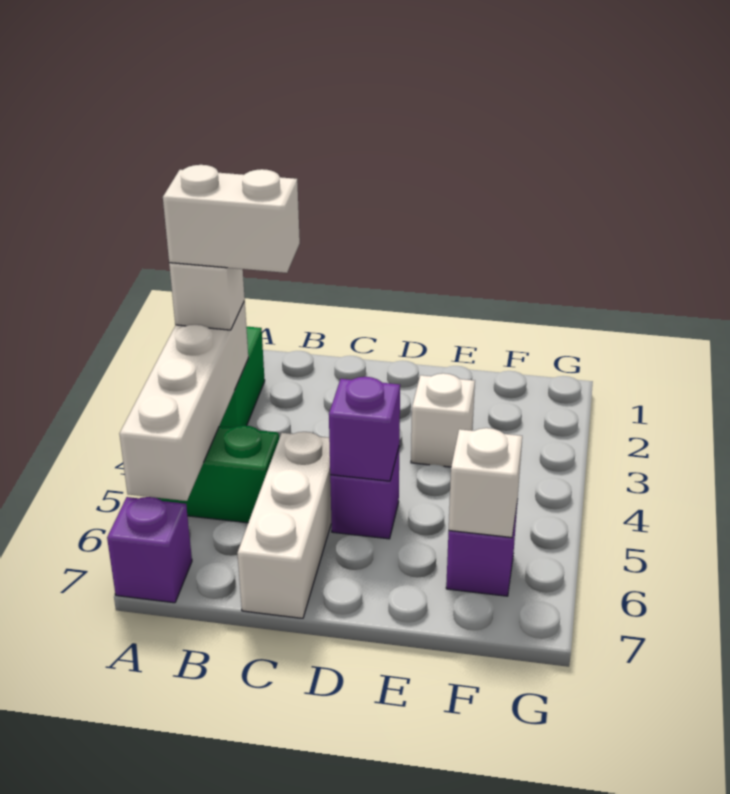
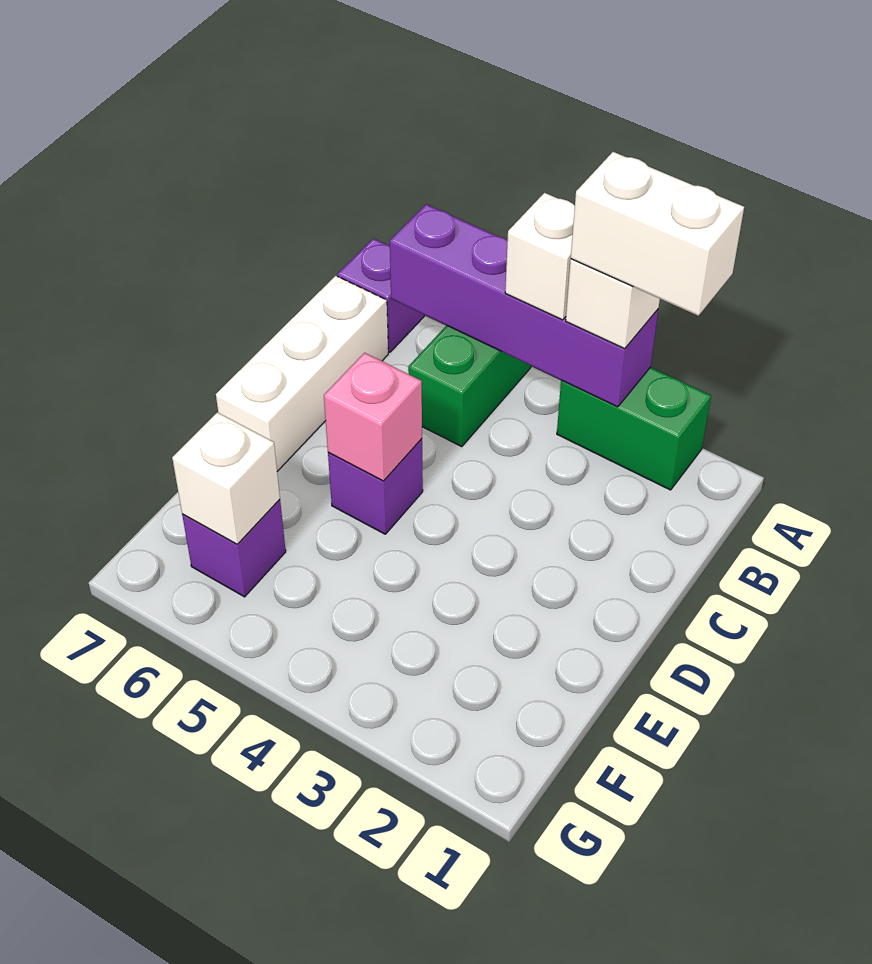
white brick A3:A6 level 2 -> purple brick A3:A6 level 2
white brick A3:B3 level 4 -> white brick A2:A3 level 4
white brick C5:C7 level 1 -> white brick B7:D7 level 1
purple brick D5 level 2 -> pink brick D5 level 2
white brick E3 level 1 -> white brick A4 level 3

